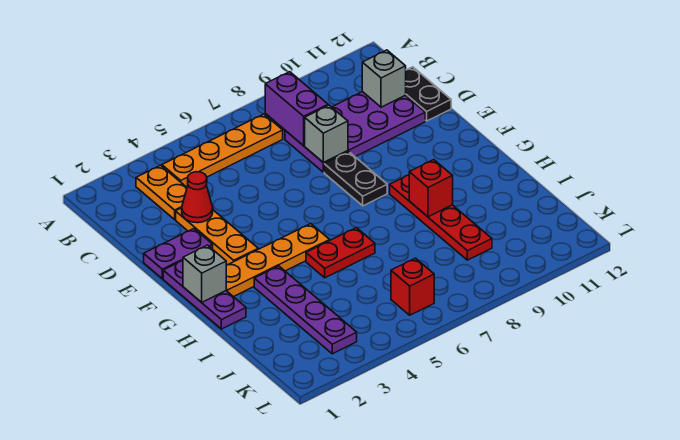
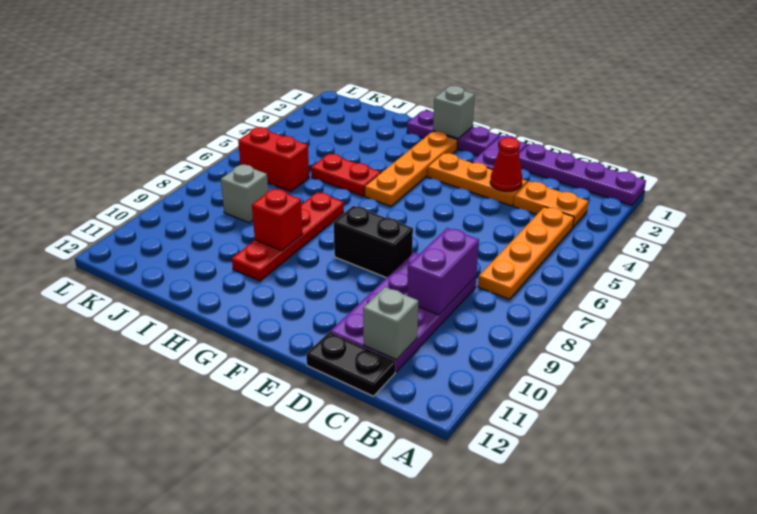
purple brick B8:C8 level 2 -> purple brick C8:C9 level 2
grey brick D8 level 2 -> grey brick J8 level 1
black plate E8:F8 level 1 -> black brick E8:F8 level 1
red plate G9:J9 level 1 -> red plate H7:H10 level 1
purple plate H3:K3 level 1 -> purple plate A1:D1 level 1
red plate H5:H6 level 1 -> red plate H5:I5 level 1
red brick K6 level 1 -> red brick J6:K6 level 1

